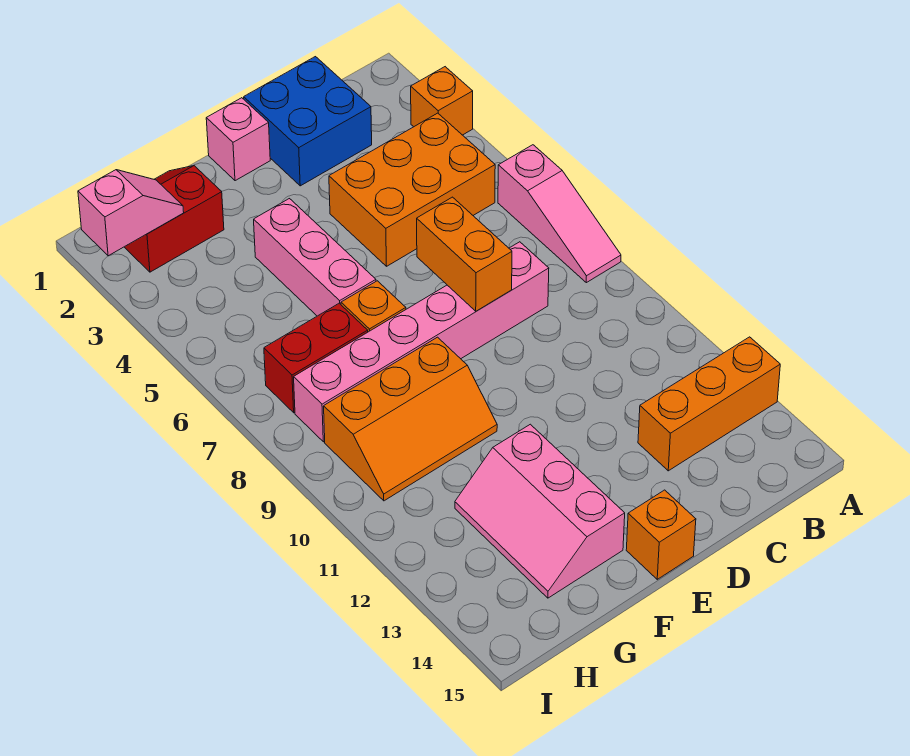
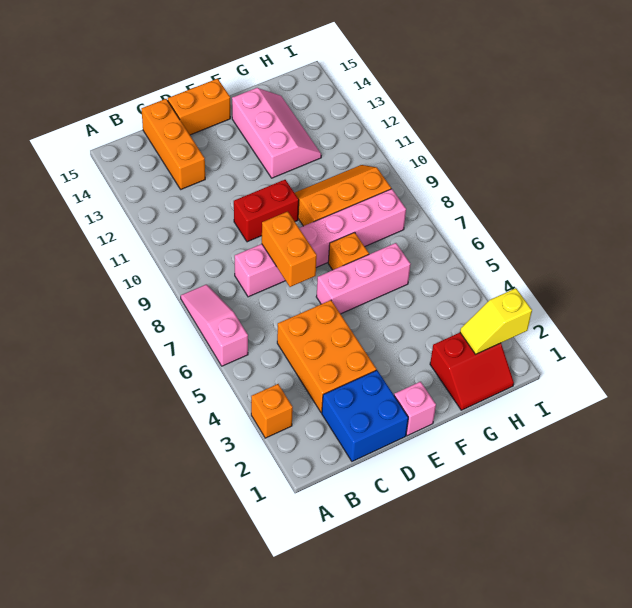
orange brick A13:C13 level 1 -> orange brick C13:C15 level 1
orange brick B4:D5 level 1 -> orange brick C3:D5 level 1
orange brick E15 level 1 -> orange brick D15:E15 level 1
pink brick F4:F6 level 1 -> pink brick E6:G6 level 1
red brick G7:H7 level 1 -> red brick D10:E10 level 1
pink slope H2:I2 level 2 top I -> yellow slope H2:I2 level 2 top I

